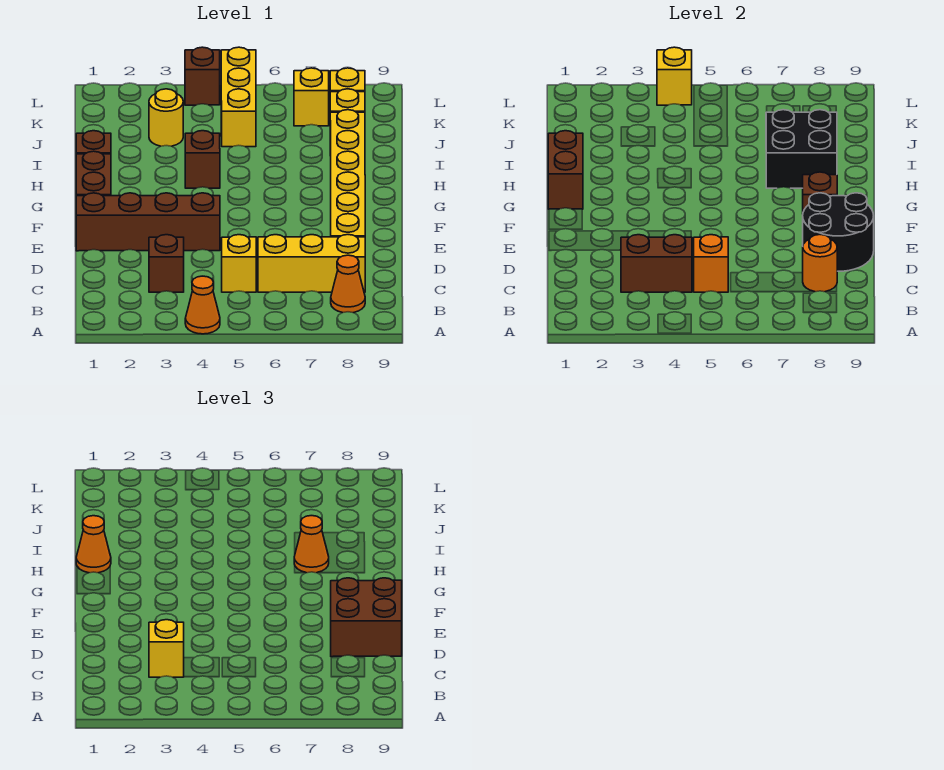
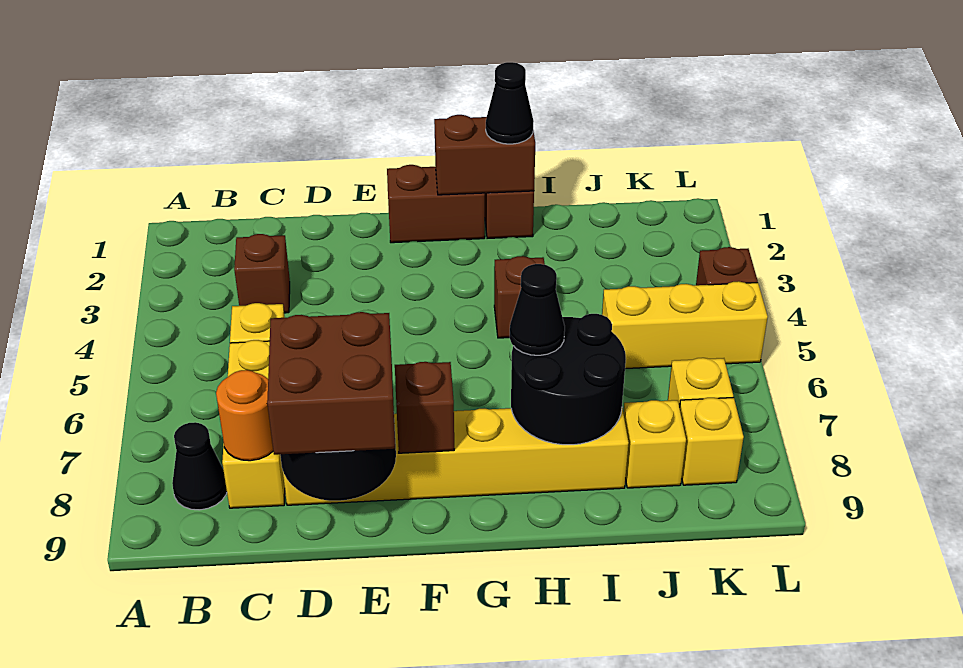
orange cone A4 level 1 -> none
orange cone B8 level 1 -> black cone B8 level 1
brown brick C3:C4 level 2 -> none
yellow brick C3 level 3 -> none
orange brick C5 level 2 -> none
brown brick E1:E4 level 1 -> none
orange cone H1 level 3 -> black cone H1 level 3
black brick H7:I8 level 2 -> black round brick H7:I8 level 2
orange cone H7 level 3 -> black cone H7 level 3
yellow round brick J3 level 1 -> none
yellow brick L4 level 2 -> none

